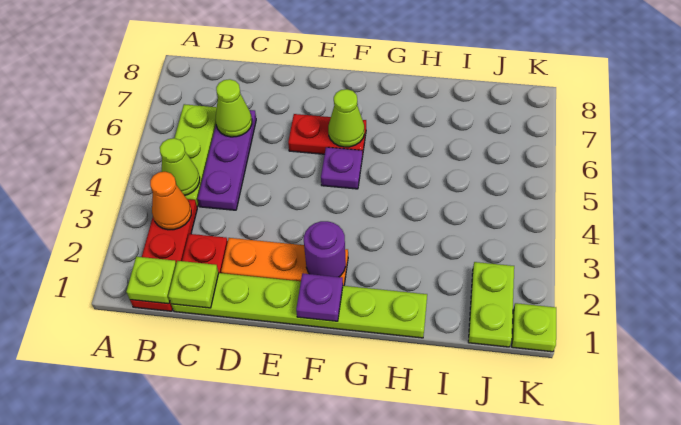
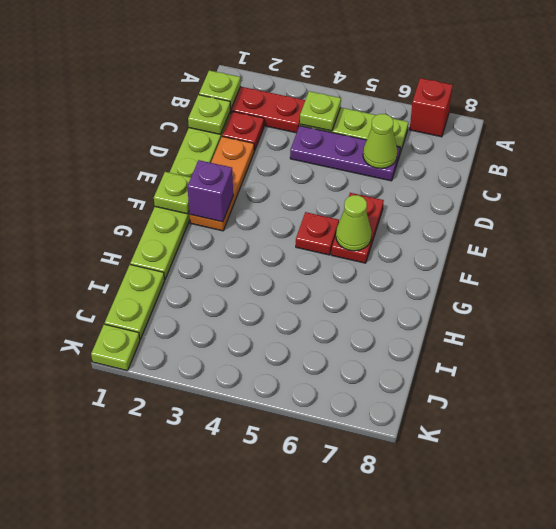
none -> red brick A7 level 1
orange cone B3 level 2 -> none
lime cone B4 level 2 -> lime plate B4 level 2
purple plate F1 level 2 -> lime plate F1 level 2
purple round brick F2 level 2 -> purple brick F2 level 2
purple plate F5 level 1 -> red plate F5 level 1
lime plate J1:J2 level 1 -> lime plate I1:J1 level 1

